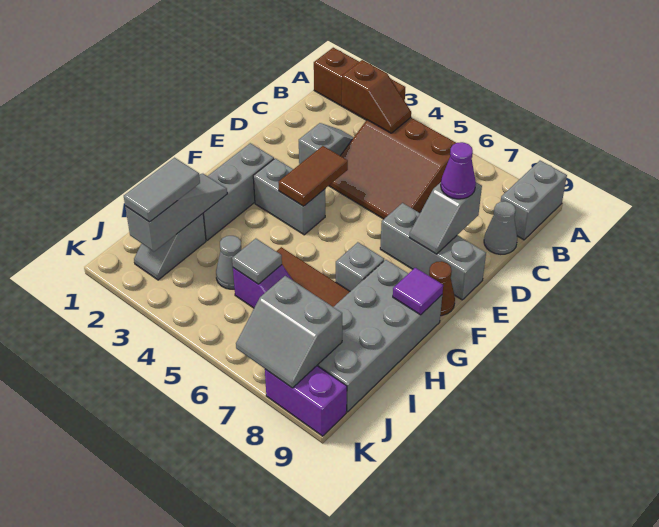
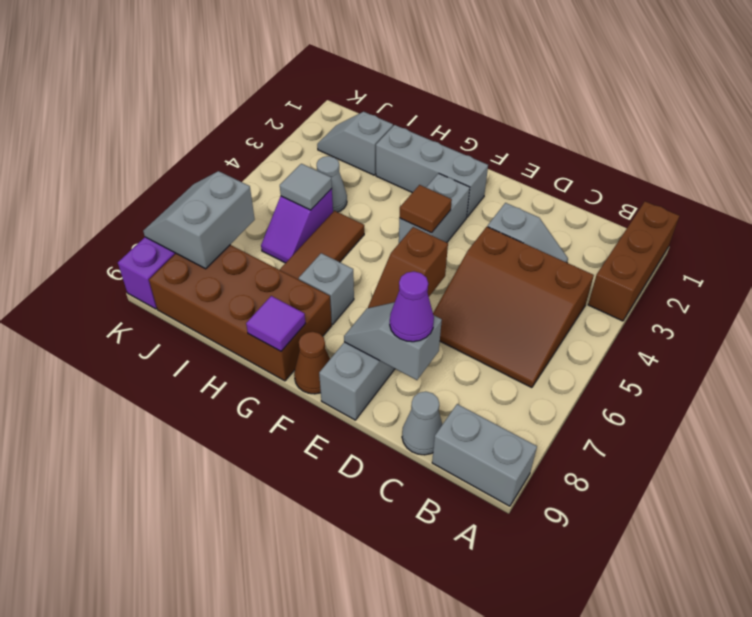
brown slope B3:B4 level 2 top 3 -> brown slope E6:E7 level 2 top 6
brown slope B4:D6 level 1 top B -> brown slope B4:D6 level 1 top 4
brown tile E4:F4 level 2 -> brown tile F4 level 2
grey brick G8:J9 level 1 -> brown brick G8:J9 level 1
grey slope H2:J2 level 2 top J -> none
grey tile I2:J2 level 3 -> none

